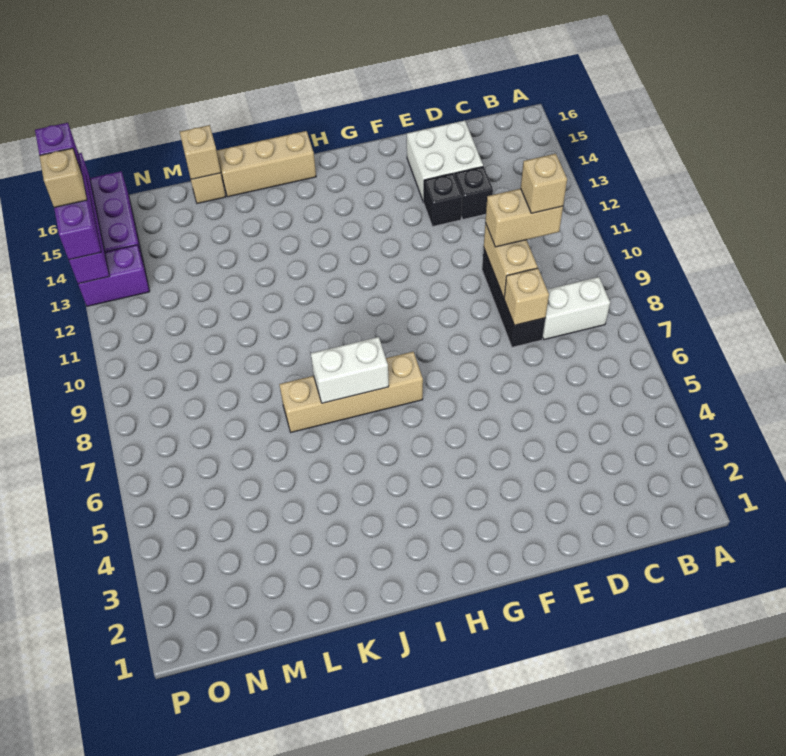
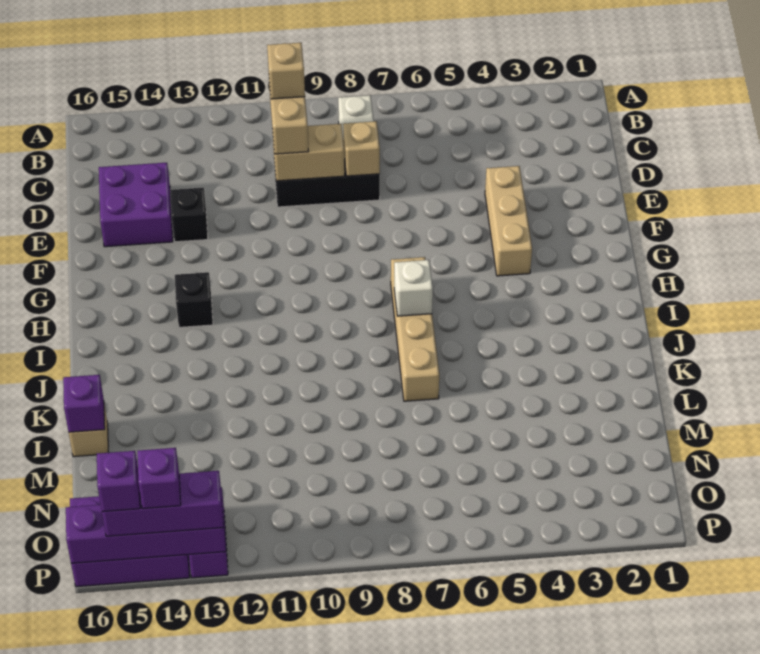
black brick D13 level 1 -> black brick H13 level 1
white brick D14:E15 level 1 -> purple brick D14:E15 level 1
white brick I7:J7 level 2 -> white brick I7 level 2
tan brick I16:K16 level 1 -> tan brick E4:G4 level 1
tan brick L16 level 2 -> purple brick L16 level 2
tan brick P14 level 4 -> purple brick P14 level 4

